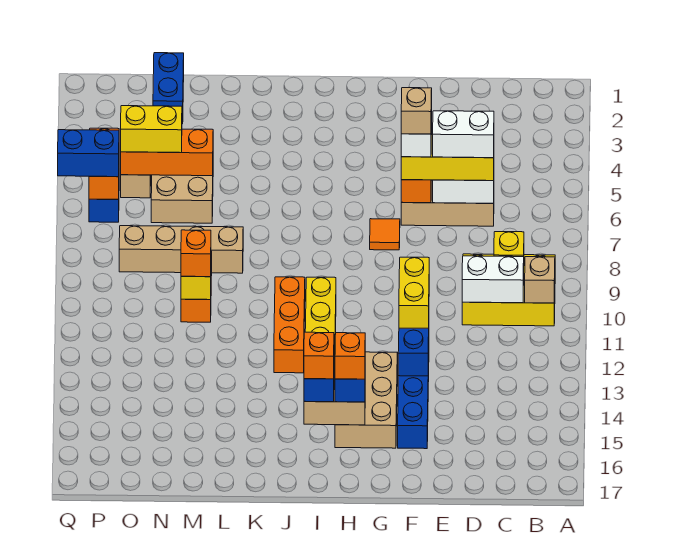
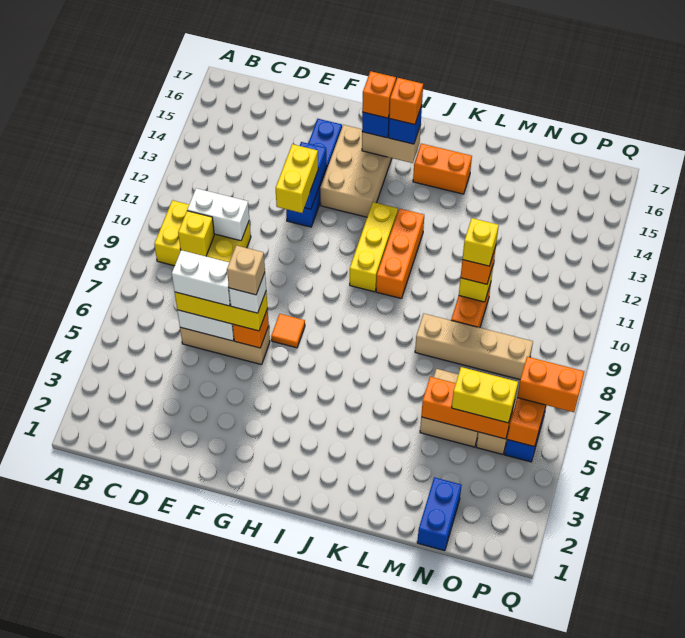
tan brick B10 level 2 -> none
none -> orange brick J15:K15 level 1
none -> yellow brick M10 level 4
blue brick P6:Q6 level 3 -> orange brick P6:Q6 level 3

